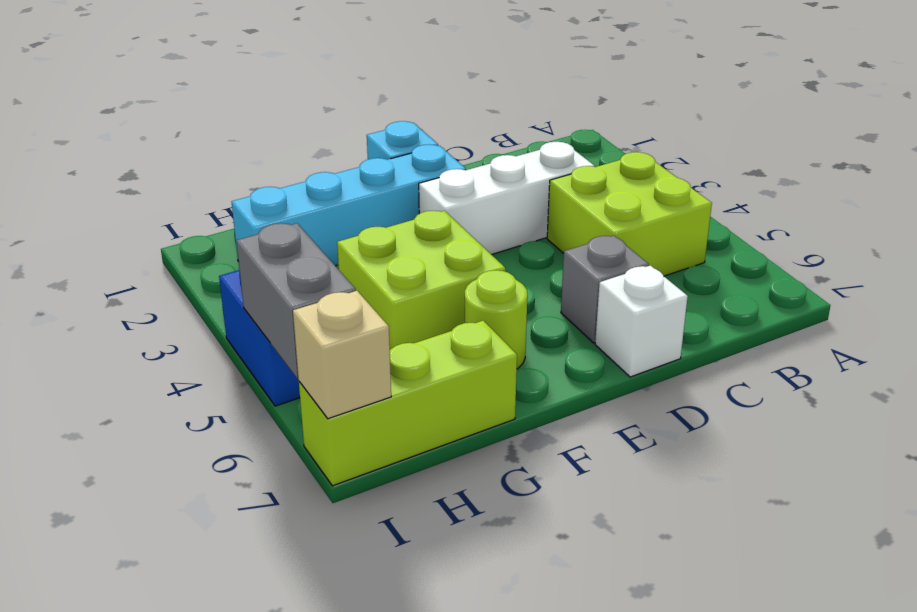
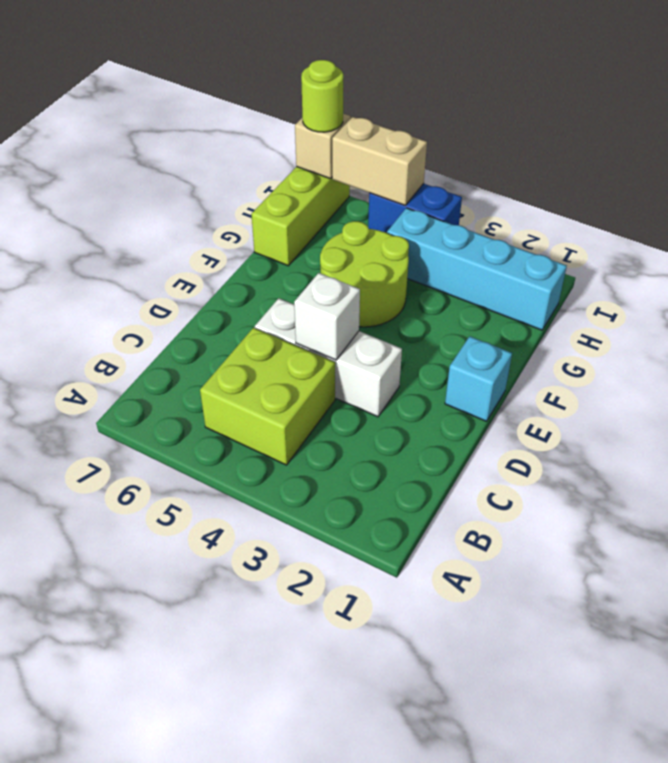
white brick C3:E3 level 1 -> white brick D3:D5 level 1
grey brick D6 level 1 -> none
white brick D7 level 1 -> white brick D4 level 2
cyan brick E2:H2 level 1 -> cyan brick H1:H4 level 1
lime brick F4:G5 level 1 -> lime round brick F4:G5 level 1
lime round brick F6 level 1 -> lime round brick I7 level 3
grey brick I5:I6 level 2 -> tan brick I5:I6 level 2

